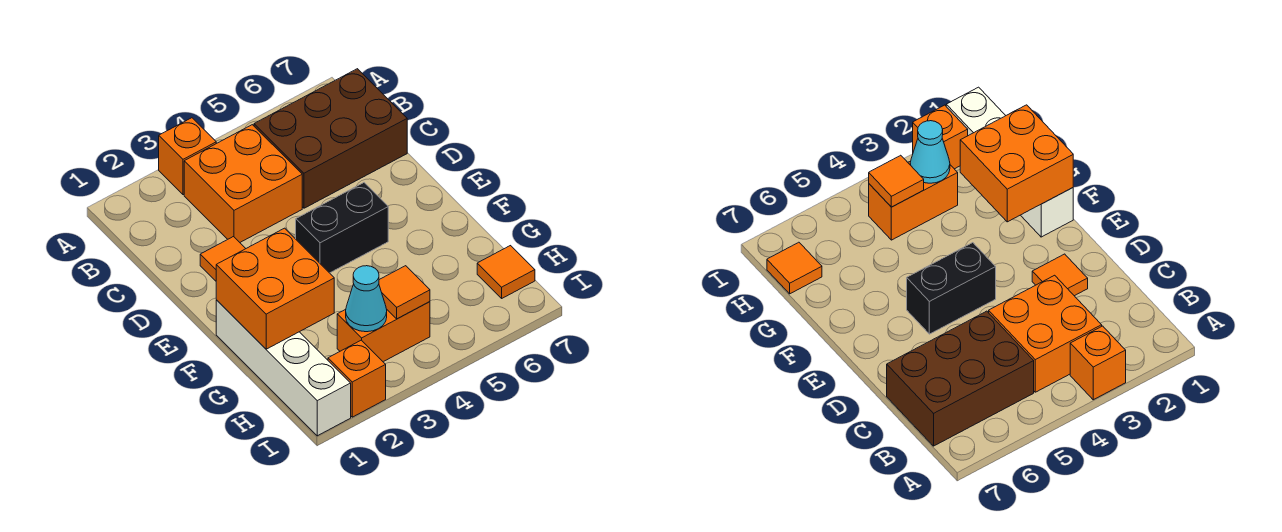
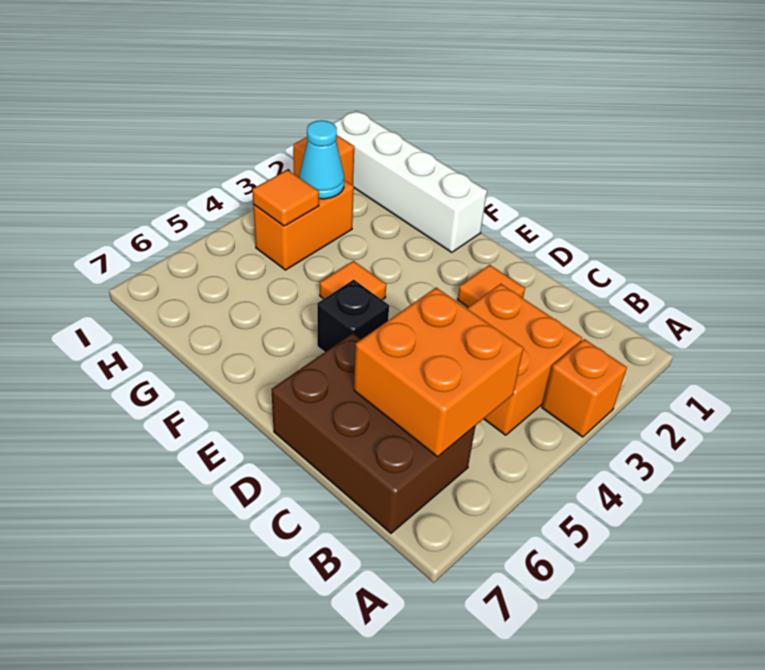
brown brick B5:C7 level 1 -> brown brick B6:D7 level 1
black brick E4:E5 level 1 -> black brick E5 level 1
orange brick F1:G2 level 2 -> orange brick B5:C6 level 2
orange tile H7 level 1 -> orange tile F4 level 1

